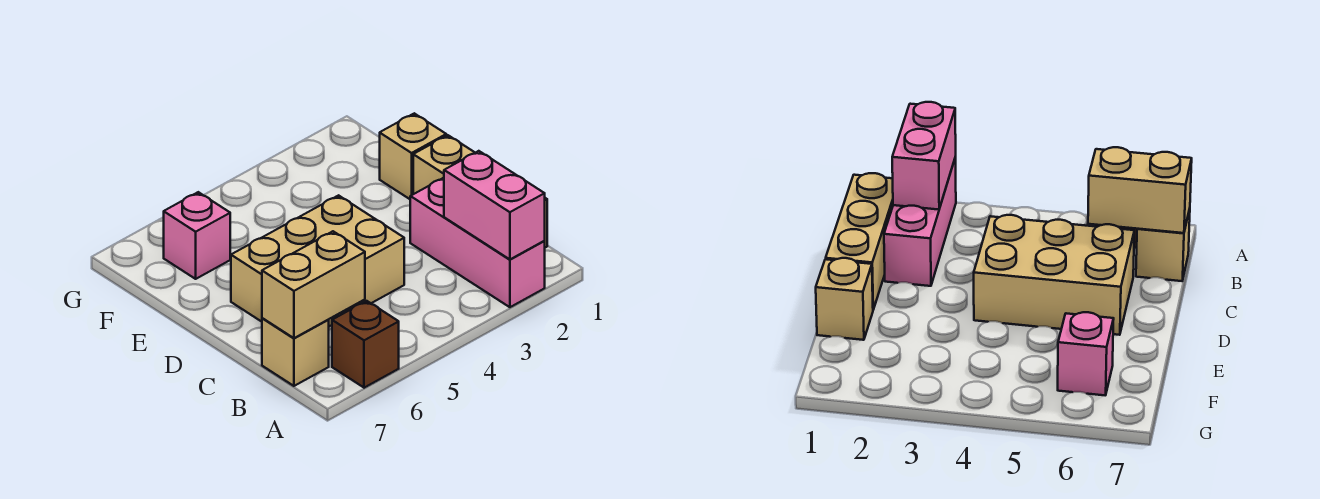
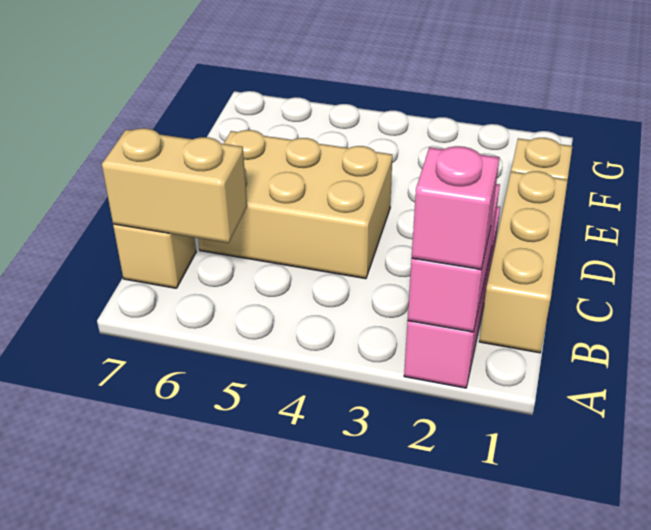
brown brick A6 level 1 -> none
pink brick F6 level 1 -> pink brick A2 level 3

